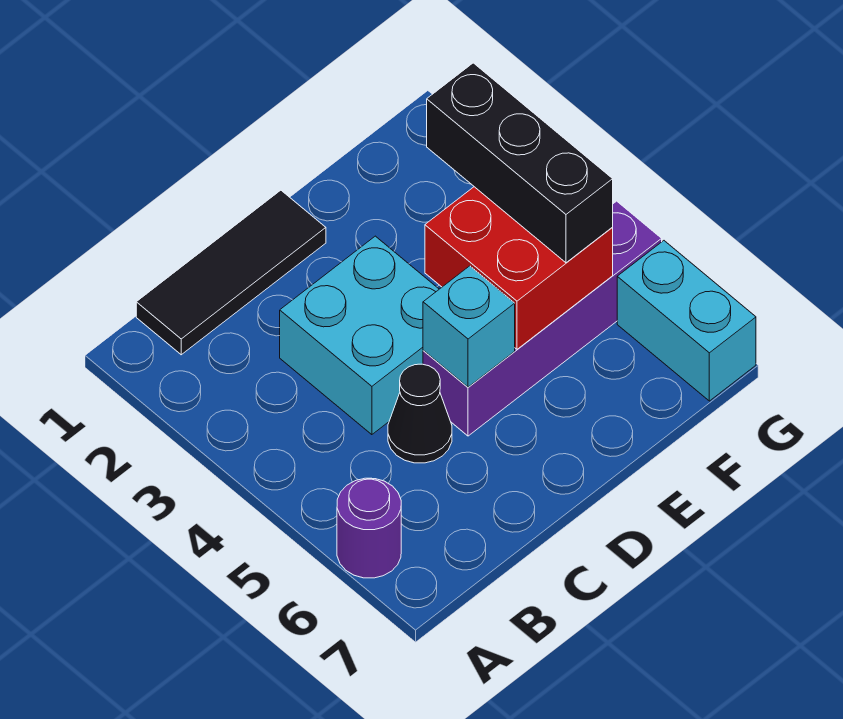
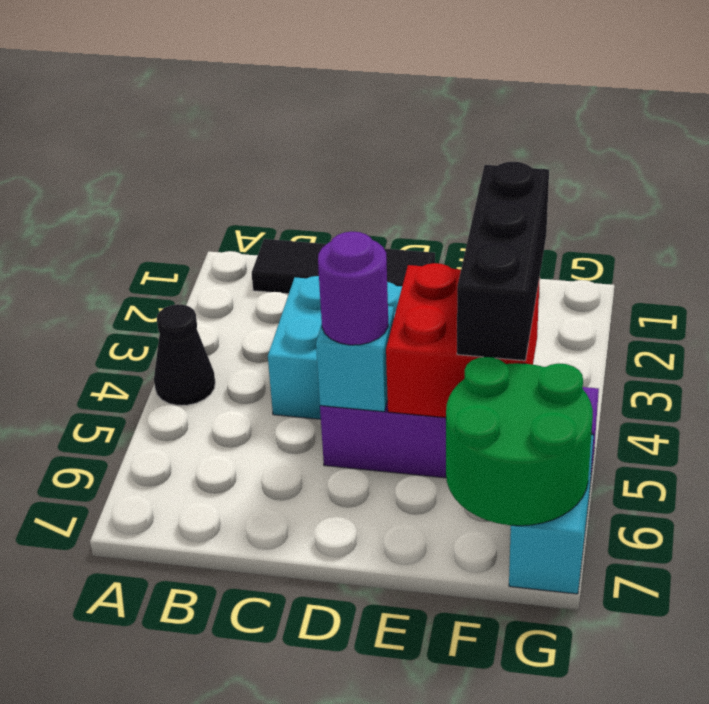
purple round brick A6 level 1 -> purple round brick D5 level 3
black cone C5 level 1 -> black cone A4 level 1
none -> green round brick F6:G7 level 2

